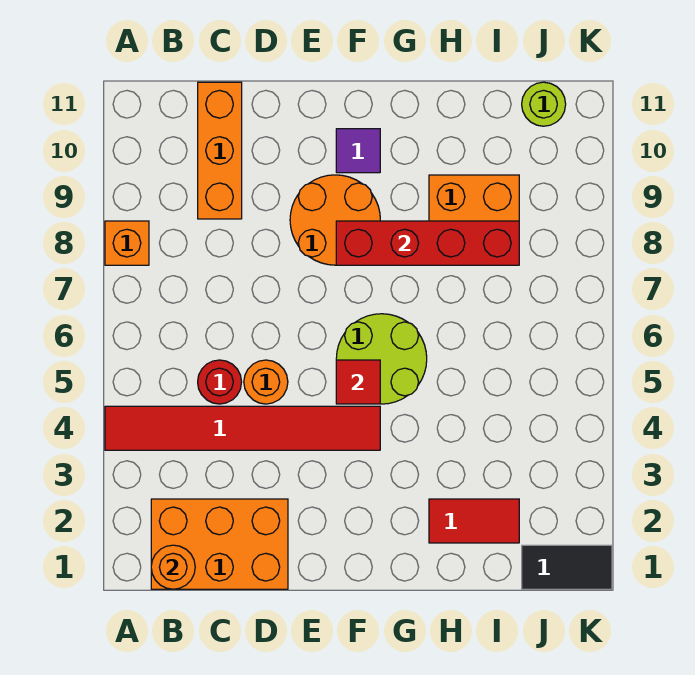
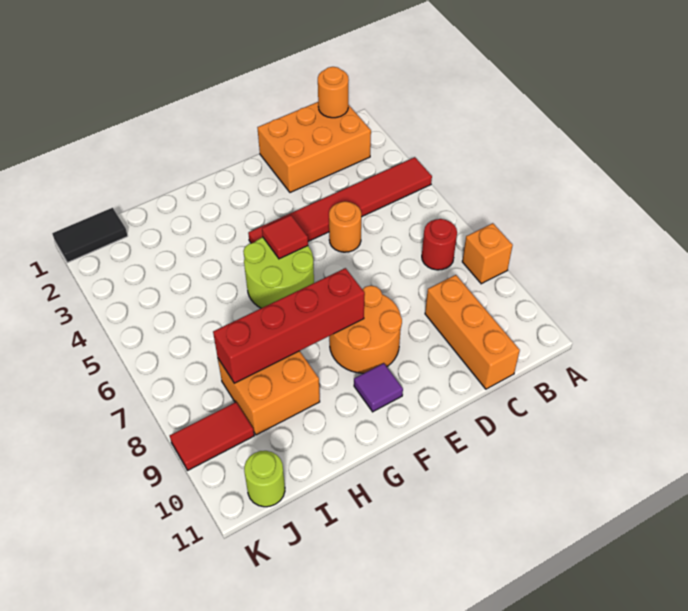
red round brick C5 level 1 -> red round brick B7 level 1
red tile H2:I2 level 1 -> red tile J9:K9 level 1

